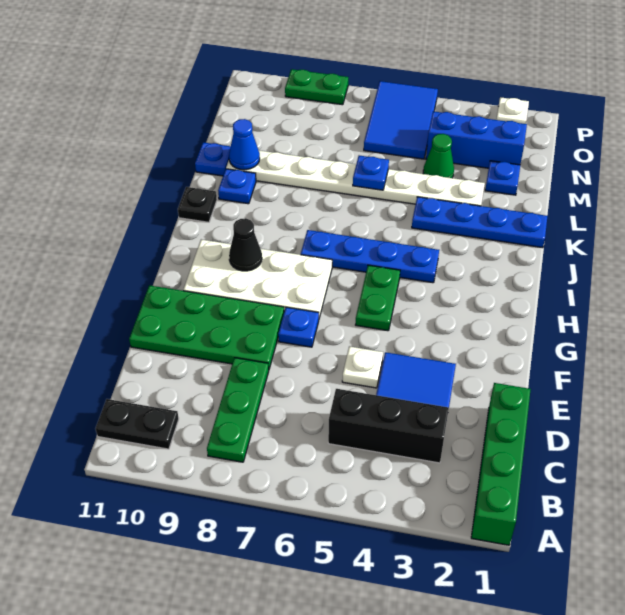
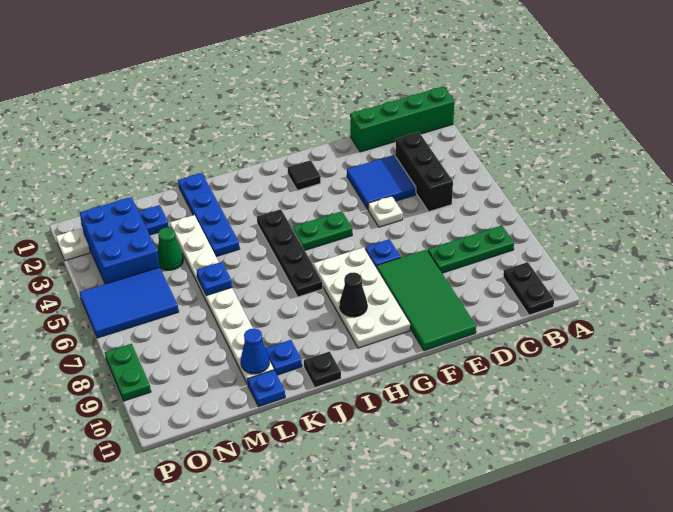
green plate E8:F11 level 1 -> green tile E8:F11 level 1
none -> black tile G2 level 1
blue plate I4:I7 level 1 -> black plate I4:I7 level 1
blue brick N2:N4 level 1 -> blue brick N2:O4 level 1

